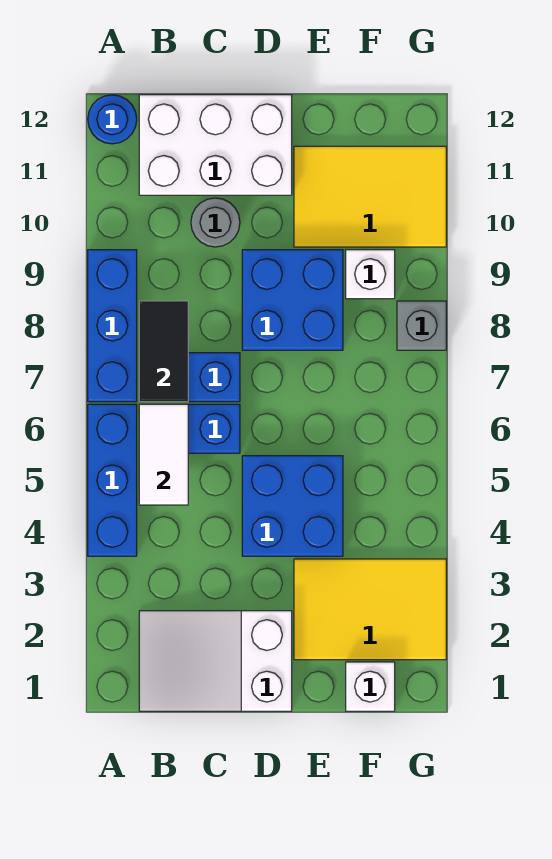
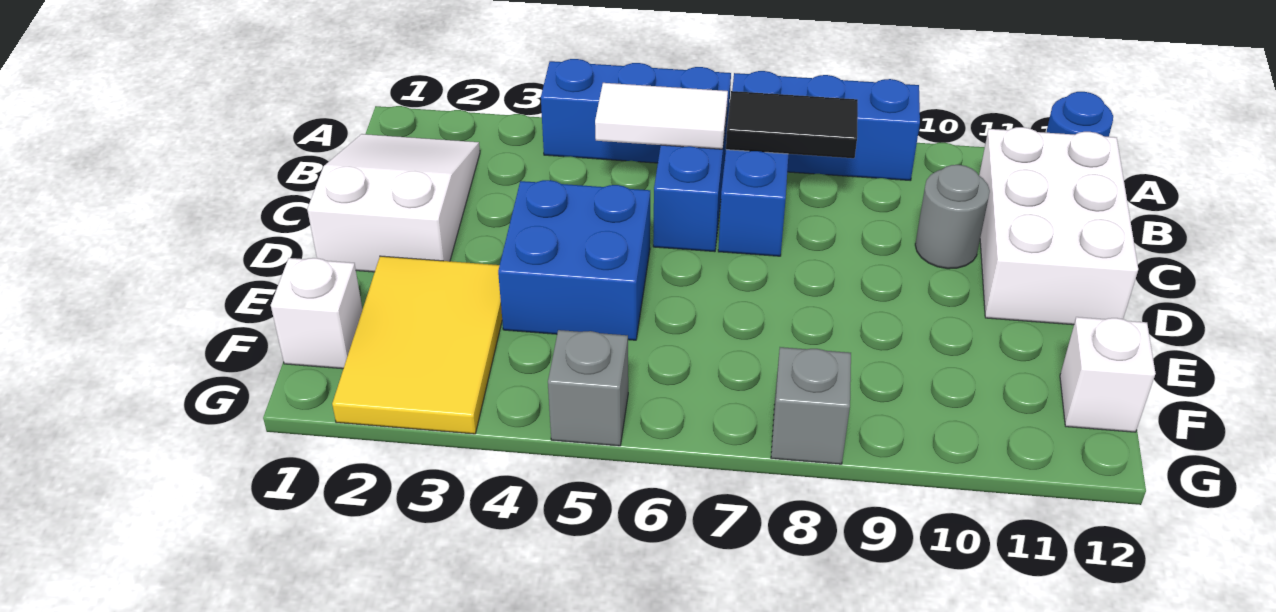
blue brick D8:E9 level 1 -> none
yellow tile E10:G11 level 1 -> none
white brick F9 level 1 -> white brick F12 level 1
none -> grey brick G5 level 1

